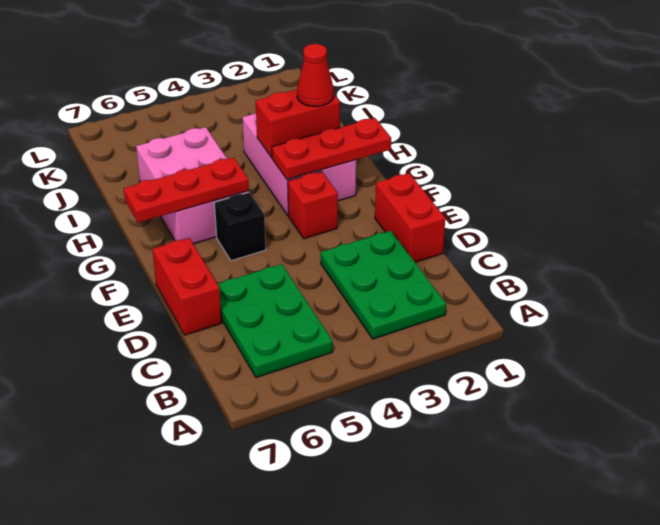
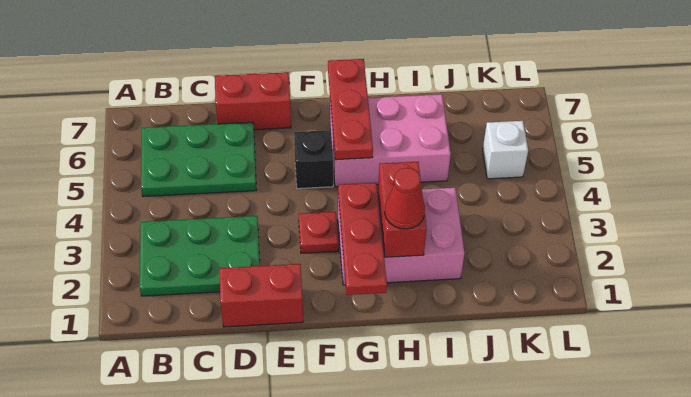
red brick F3 level 1 -> red plate F3 level 1
none -> white brick K5 level 1

